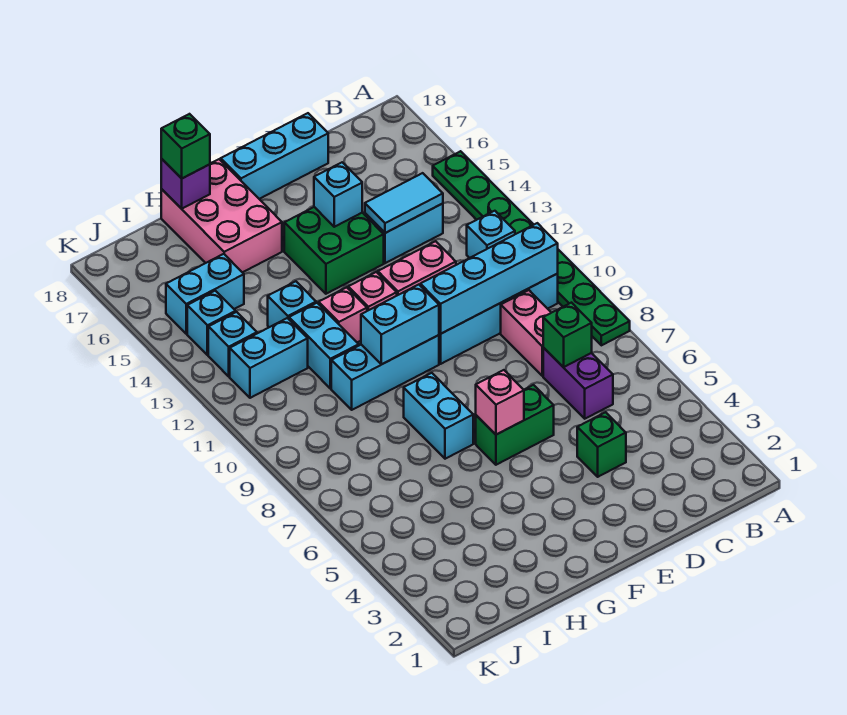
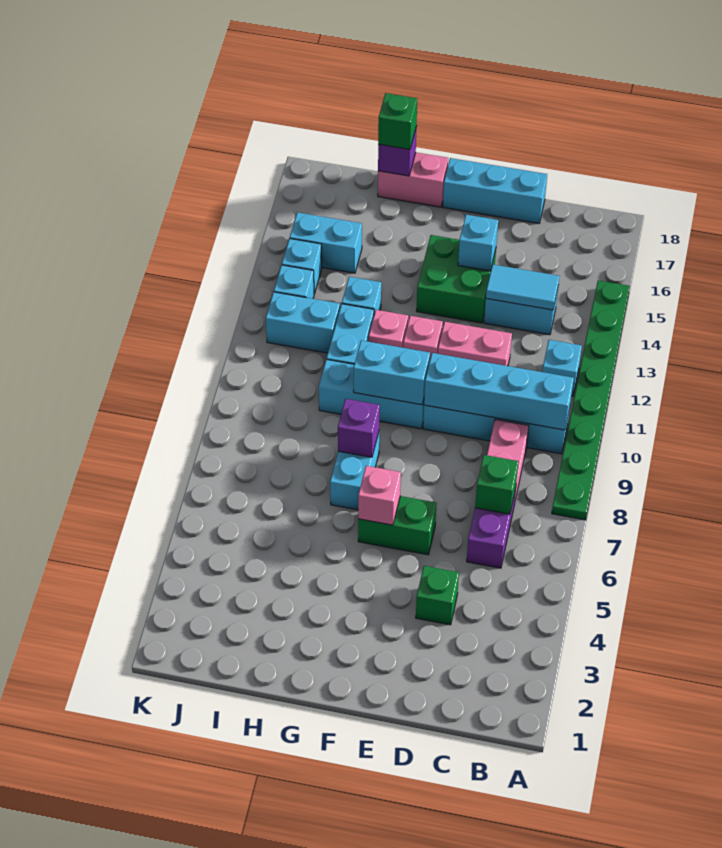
none -> purple brick G8 level 2
pink brick G16:H18 level 1 -> pink brick G18:H18 level 1

